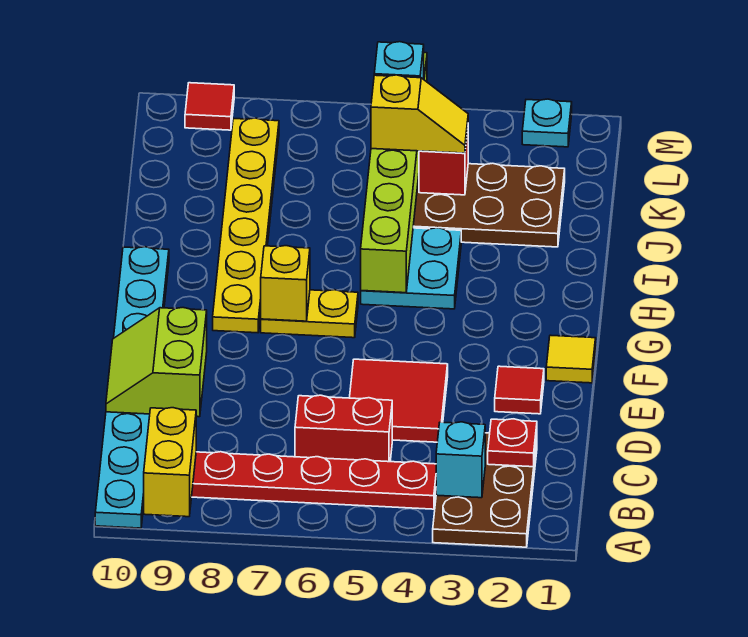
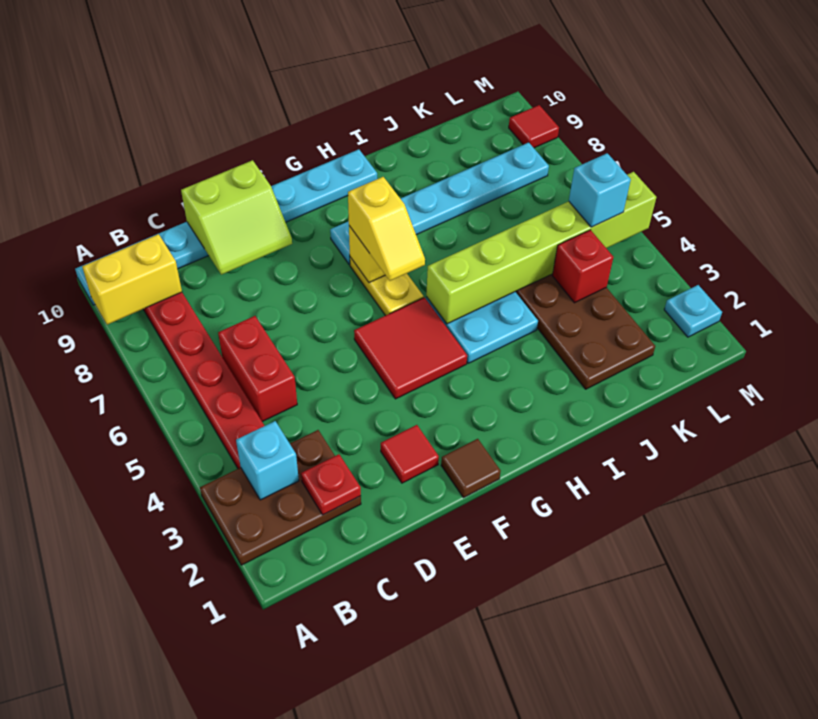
red tile D4:E5 level 1 -> red tile F4:G5 level 1
lime slope D9:E10 level 2 top 9 -> lime slope D9:E10 level 2 top 10
yellow tile F1 level 1 -> brown tile F1 level 1
yellow plate G8:L8 level 1 -> cyan plate G8:L8 level 1
yellow slope K4:K5 level 3 top 5 -> yellow slope G6:G7 level 3 top 7

